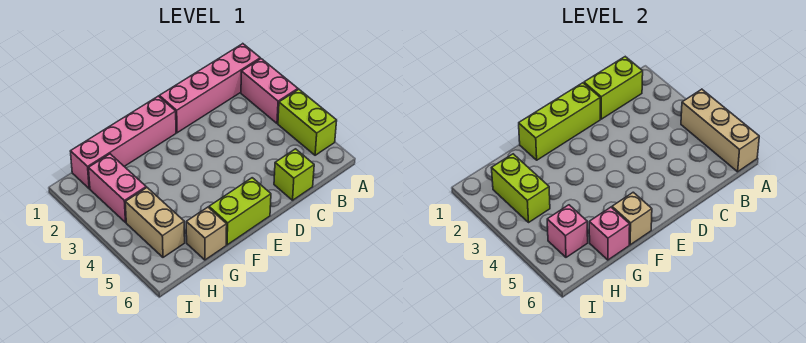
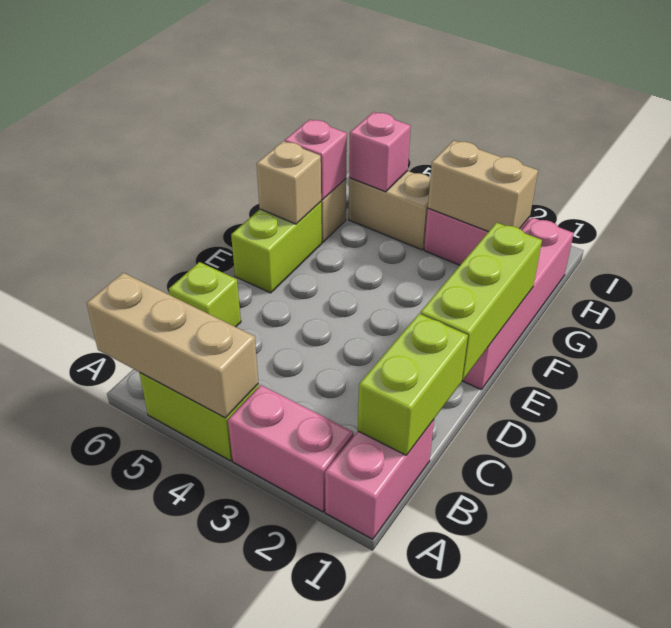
pink brick A1:D1 level 1 -> pink brick A1:B1 level 1
lime brick H2:H3 level 2 -> tan brick H2:H3 level 2

